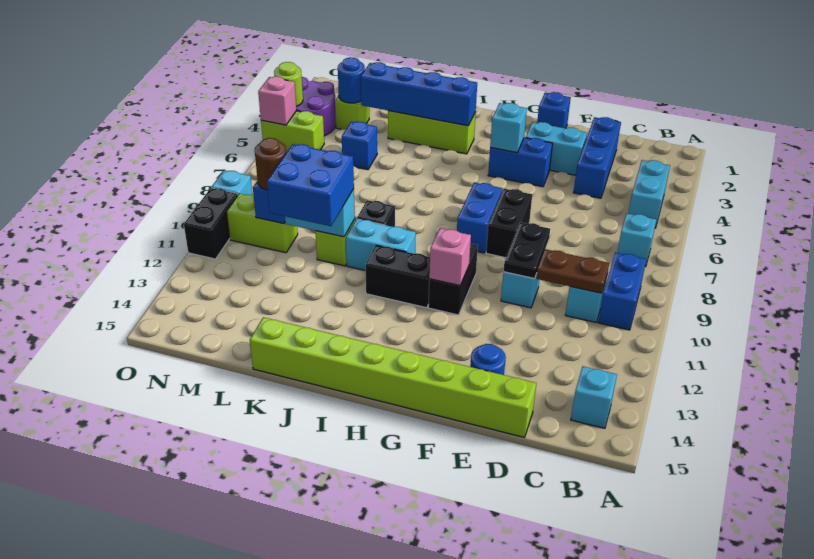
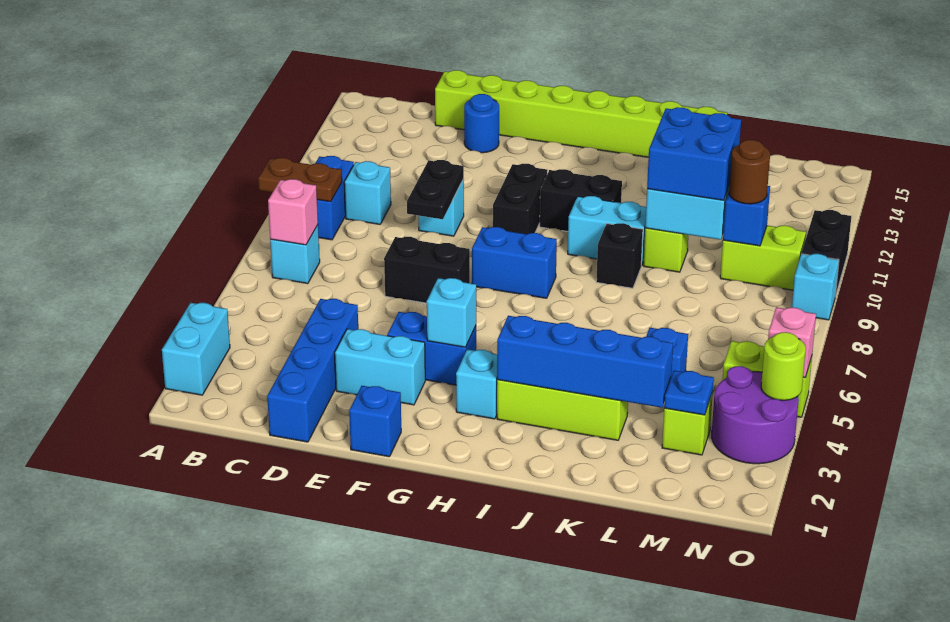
cyan brick B4:B5 level 1 -> cyan brick A2:A3 level 1
cyan brick B14 level 1 -> cyan brick H3 level 1
brown plate C10:D10 level 2 -> brown plate A9:B9 level 2
blue brick D2:D4 level 1 -> blue brick D1:D4 level 1
black brick F7:F8 level 1 -> black brick E7:F7 level 1
blue brick G7:G8 level 1 -> blue brick G8:H8 level 1
pink brick G11 level 2 -> pink brick B7 level 2
blue round brick M3 level 2 -> blue plate M3 level 2

